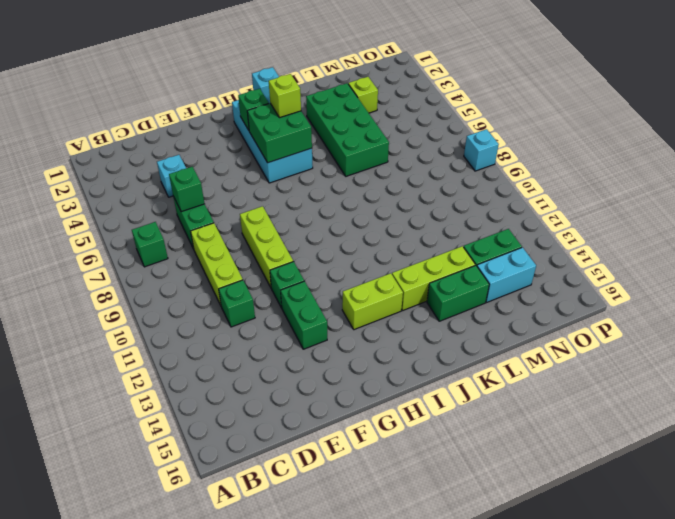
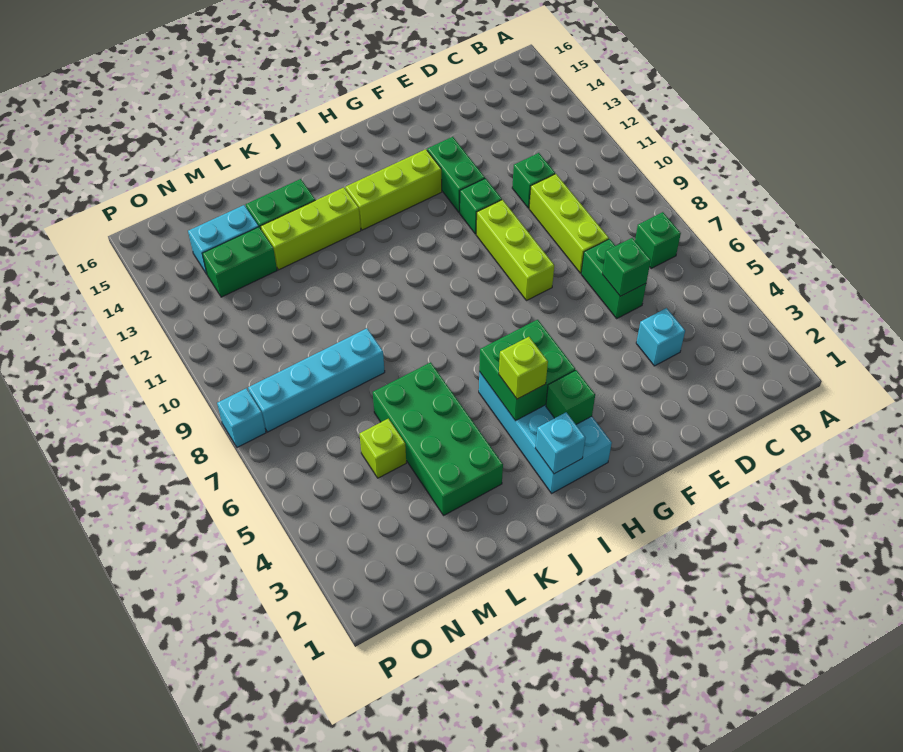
lime brick H13:I13 level 1 -> lime brick G13:I13 level 1
none -> cyan brick L8:O8 level 1
lime brick M3 level 1 -> lime brick M5 level 1

